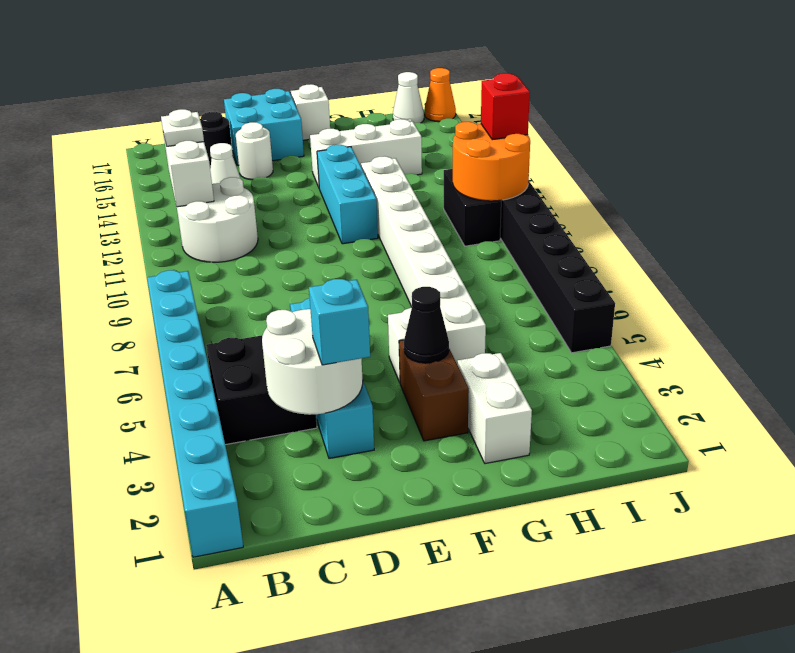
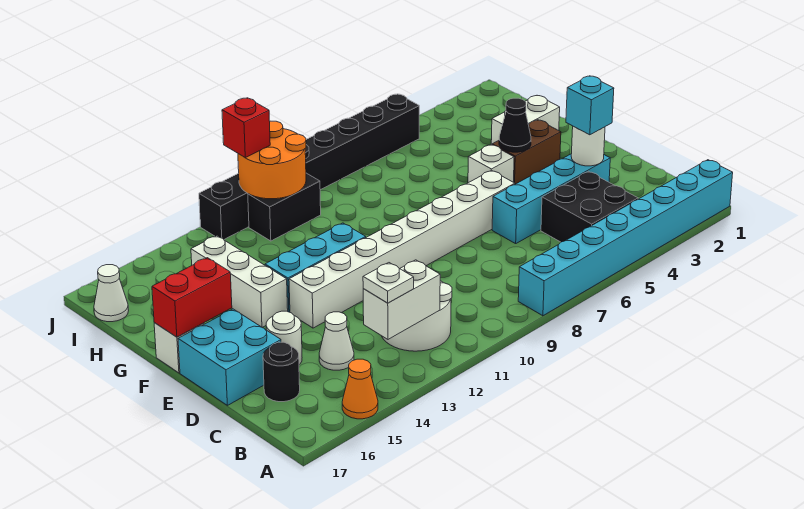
white round brick C3:D4 level 2 -> white round brick D3 level 2
none -> red brick F16:F17 level 2
white brick G5:G12 level 1 -> white brick E6:E13 level 1
orange cone J17 level 1 -> orange cone A15 level 1

